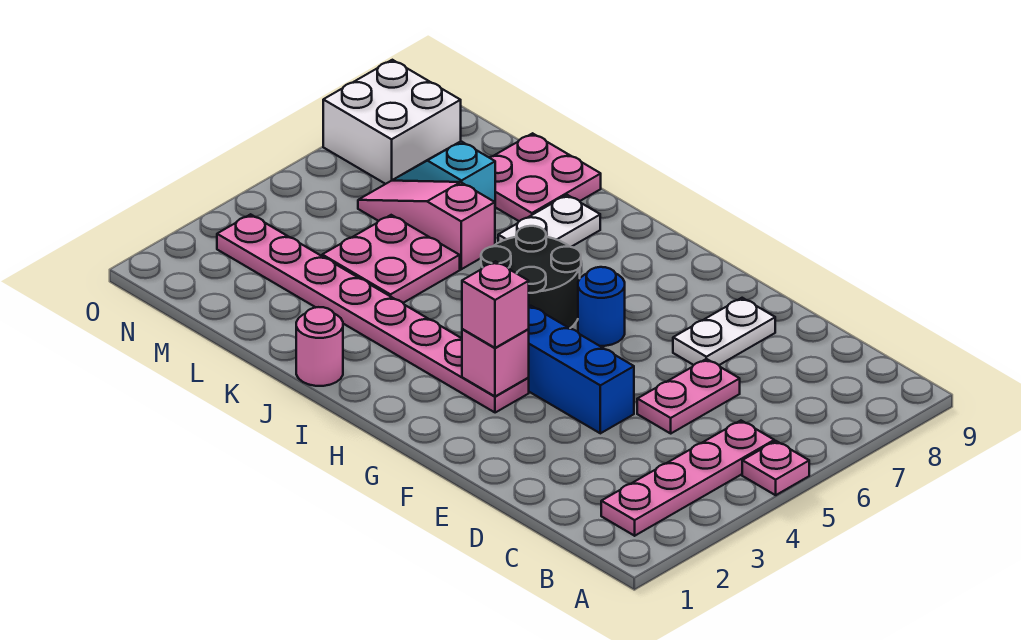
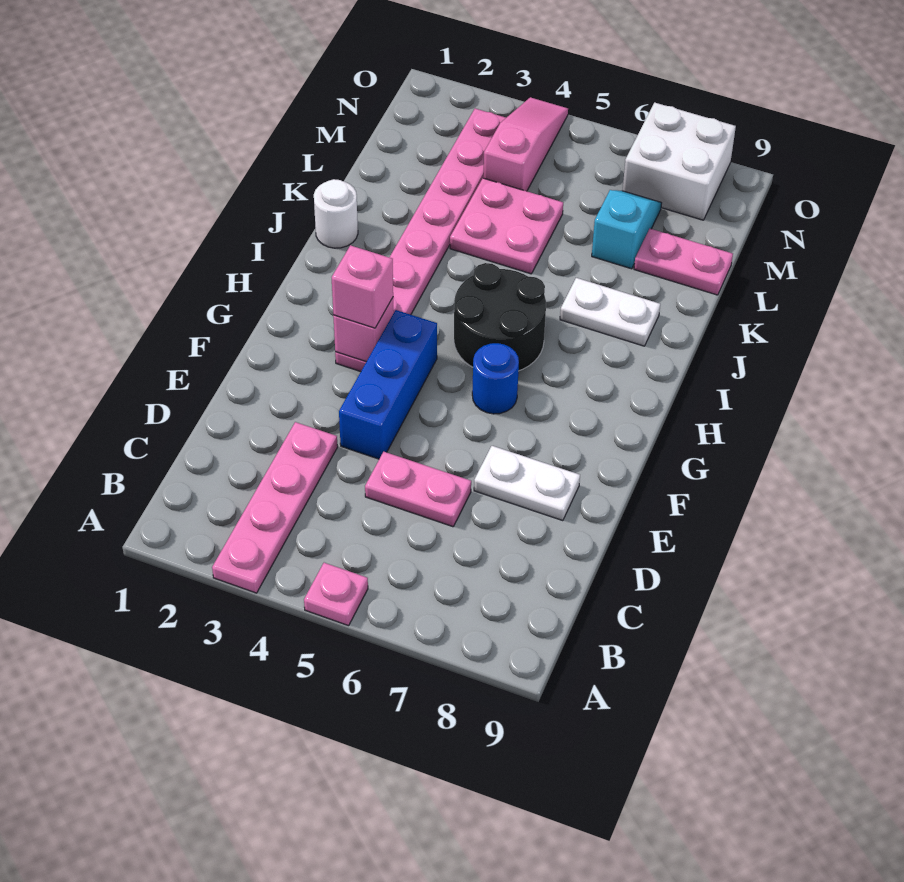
pink plate B2:B5 level 1 -> pink plate A3:D3 level 1
pink round brick J1 level 1 -> white round brick J1 level 1
pink slope K6:M6 level 1 top K -> pink slope M4:O4 level 1 top M
pink plate K8:L9 level 1 -> pink plate L8:L9 level 1

